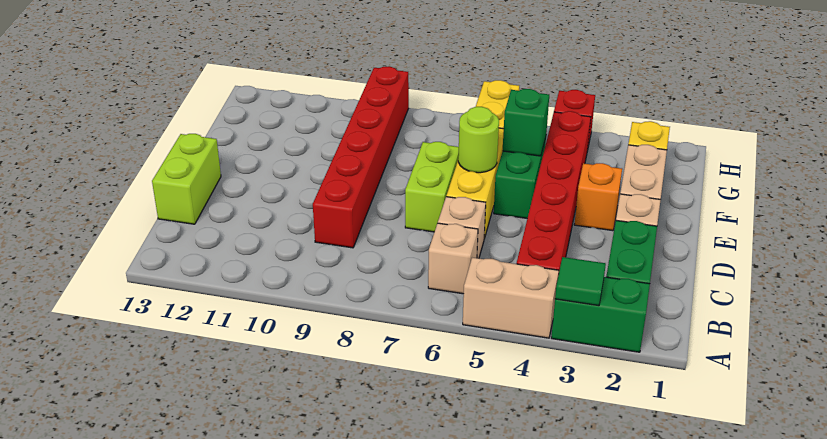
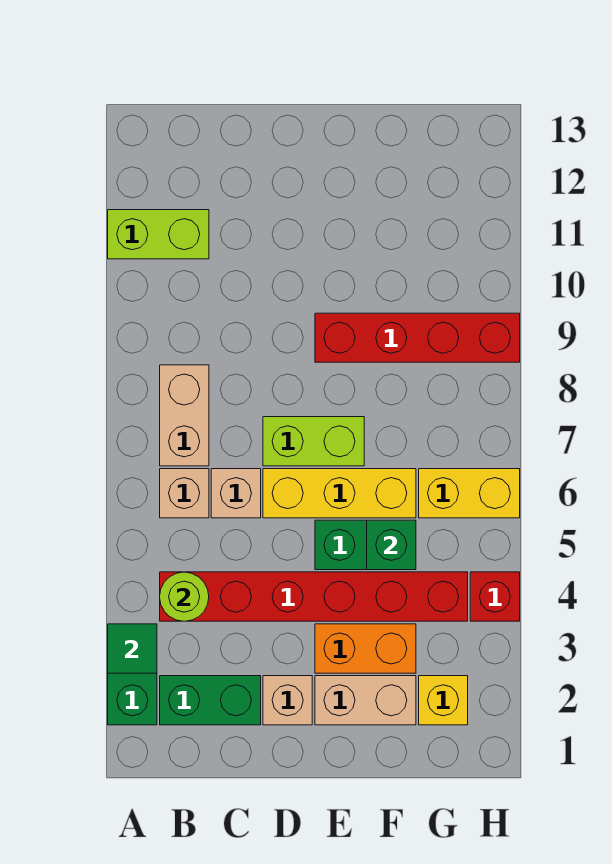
tan brick A4:A5 level 1 -> tan brick B7:B8 level 1
red brick C9:H9 level 1 -> red brick E9:H9 level 1
lime brick C13:D13 level 1 -> lime brick A11:B11 level 1
orange brick E3 level 1 -> orange brick E3:F3 level 1
lime round brick E6 level 2 -> lime round brick B4 level 2

